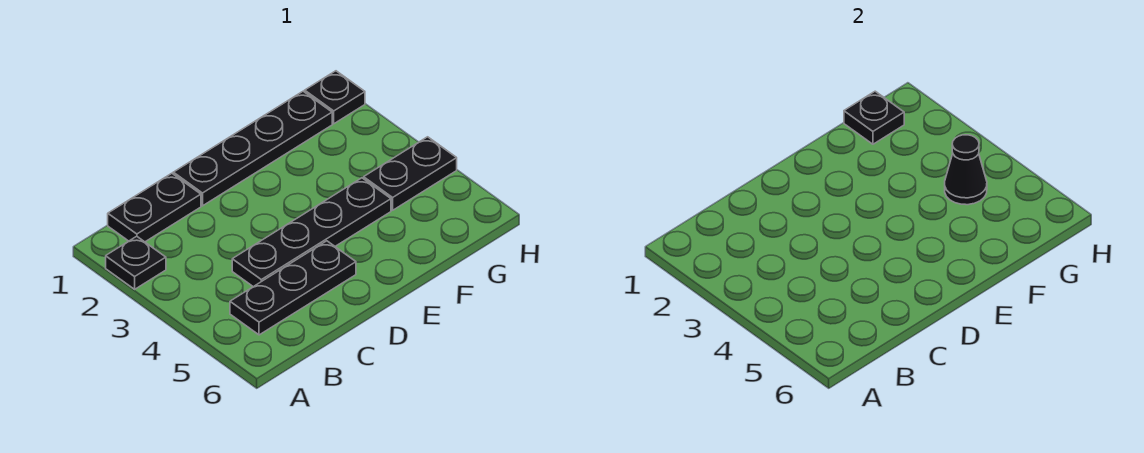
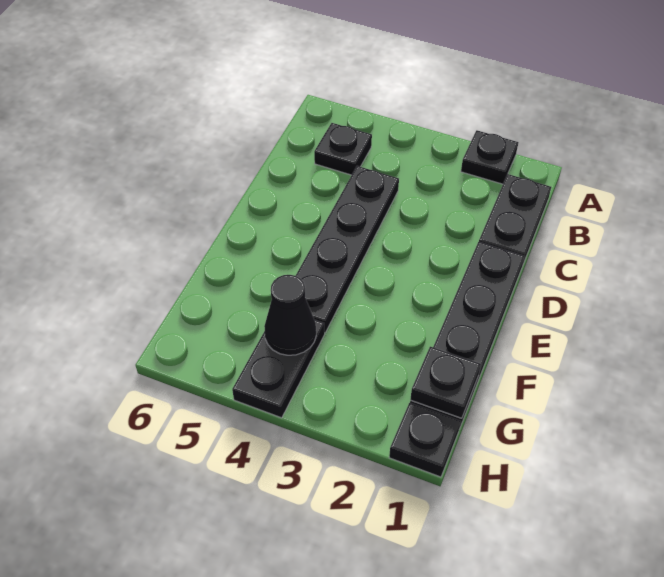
black plate B5:D5 level 1 -> black plate B5 level 1

